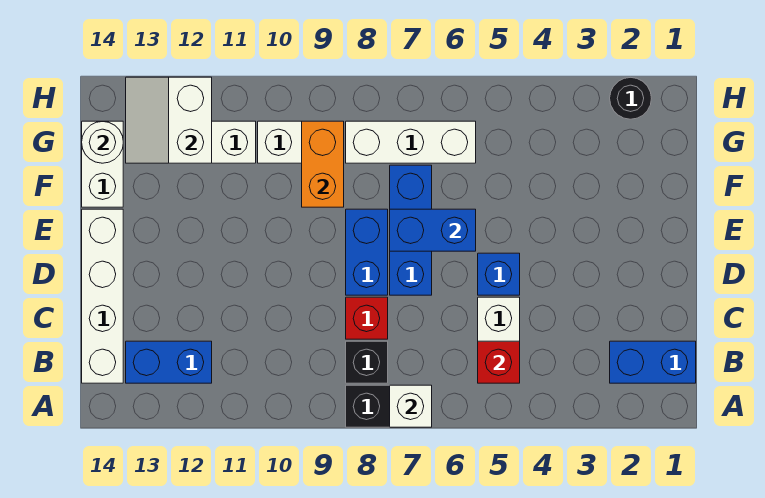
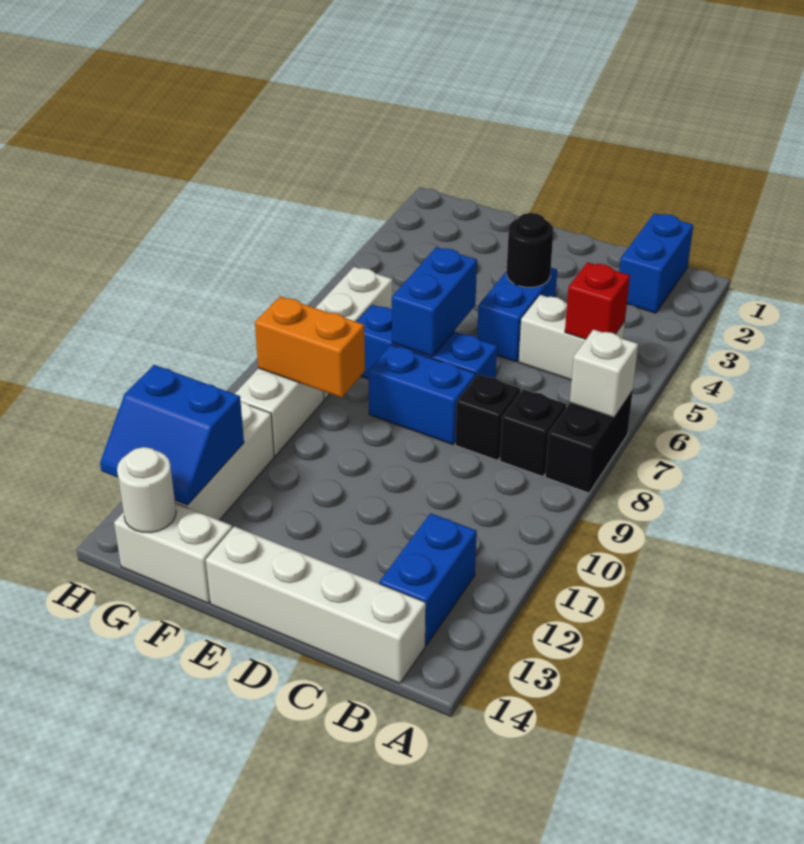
red brick C8 level 1 -> black brick C8 level 1
blue brick D5 level 1 -> blue brick D4:D5 level 1
white slope G12:H13 level 2 top 12 -> blue slope G12:H13 level 2 top 12
black round brick H2 level 1 -> black round brick D4 level 2

